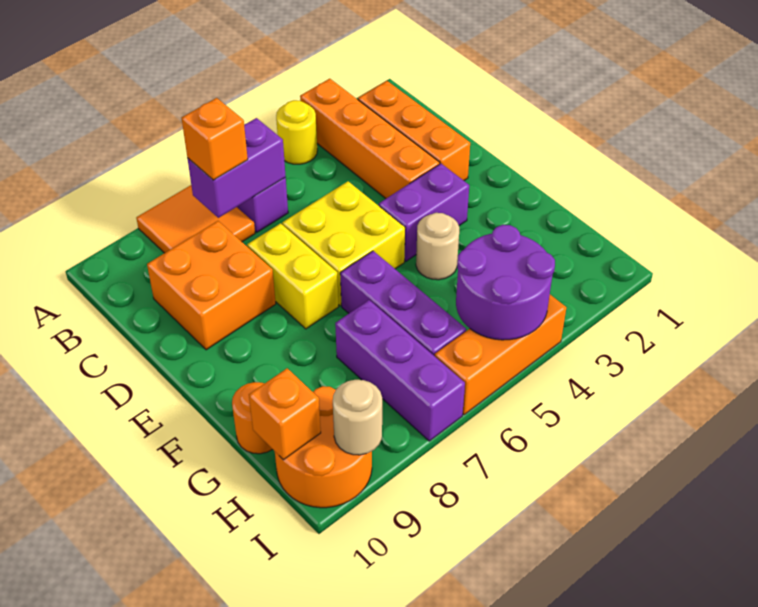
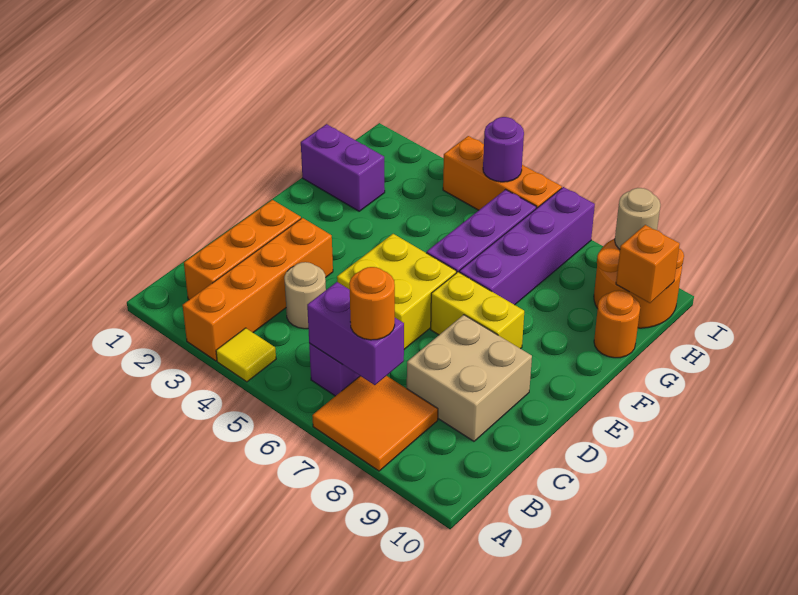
yellow round brick A4 level 1 -> yellow tile A4 level 1
orange brick B7 level 3 -> orange round brick B7 level 3
orange brick C8:D9 level 1 -> tan brick C8:D9 level 1
yellow brick D7:E7 level 1 -> yellow brick E7:E8 level 1
purple brick E3:E4 level 1 -> purple brick G1:G2 level 1
tan round brick F4 level 1 -> tan round brick C4 level 1
purple brick G7:I7 level 1 -> purple brick F7:I7 level 1
purple round brick H4:I5 level 2 -> purple round brick I5 level 2

